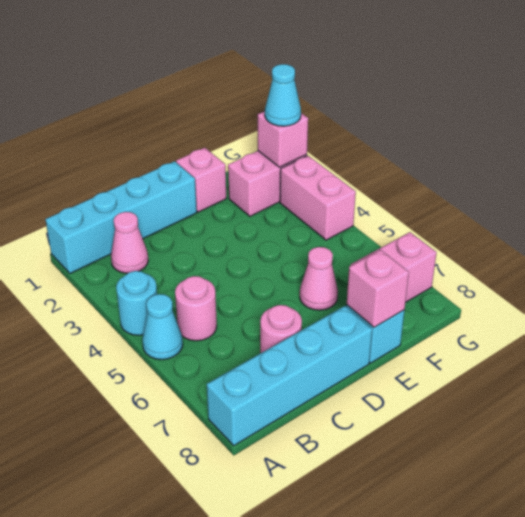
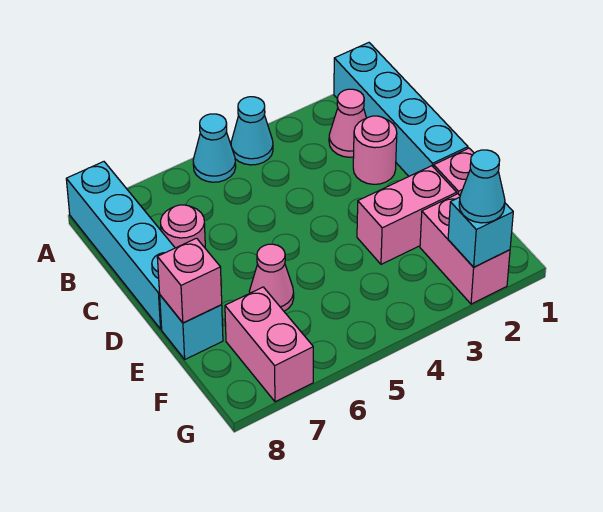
cyan round brick A4 level 1 -> cyan cone A4 level 1
pink round brick B5 level 1 -> pink round brick C2 level 1
pink brick G2 level 2 -> cyan brick G2 level 2
pink brick G3:G4 level 1 -> pink brick E2:E3 level 1

